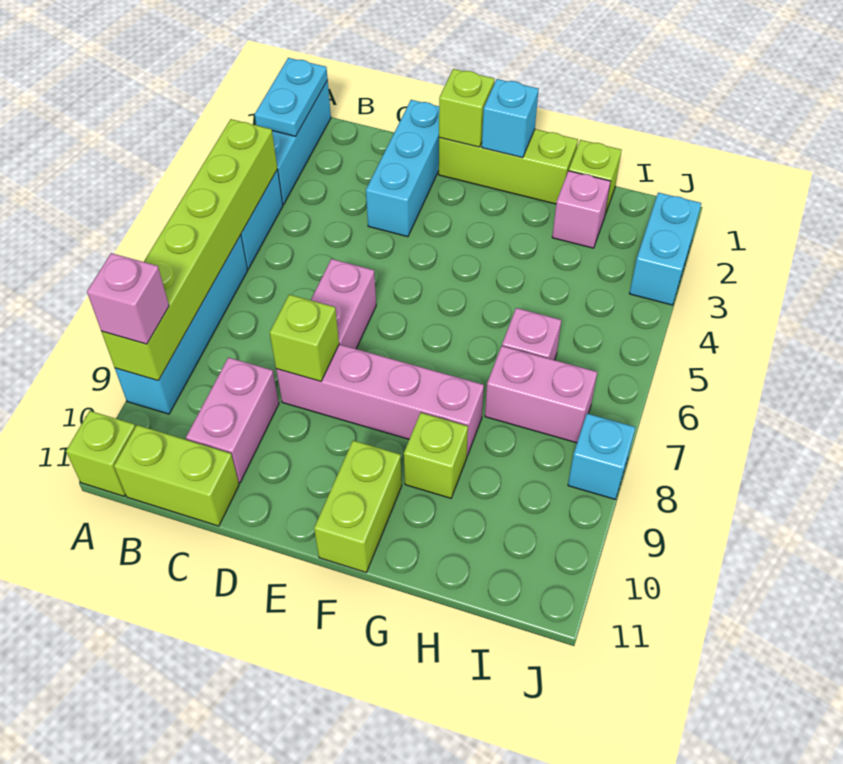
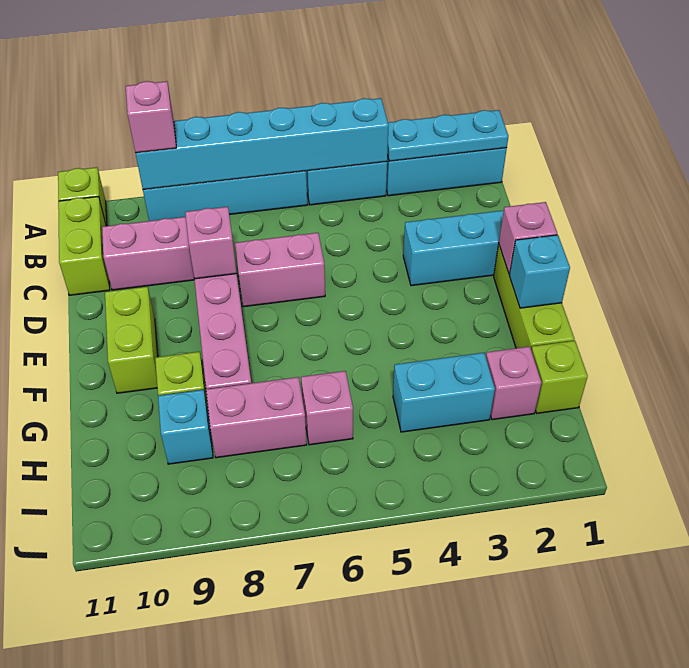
cyan plate A1:A2 level 2 -> cyan plate A1:A3 level 2
lime brick A4:A9 level 2 -> cyan brick A4:A9 level 2
lime brick D8 level 2 -> pink brick D8 level 2
lime brick E1 level 2 -> pink brick E1 level 2
lime brick F10:F11 level 1 -> lime brick E10:F10 level 1
pink brick H7:I7 level 1 -> pink brick H7:H8 level 1
cyan brick J2:J3 level 1 -> cyan brick H3:H4 level 1
cyan brick J8 level 1 -> cyan brick H9 level 1

